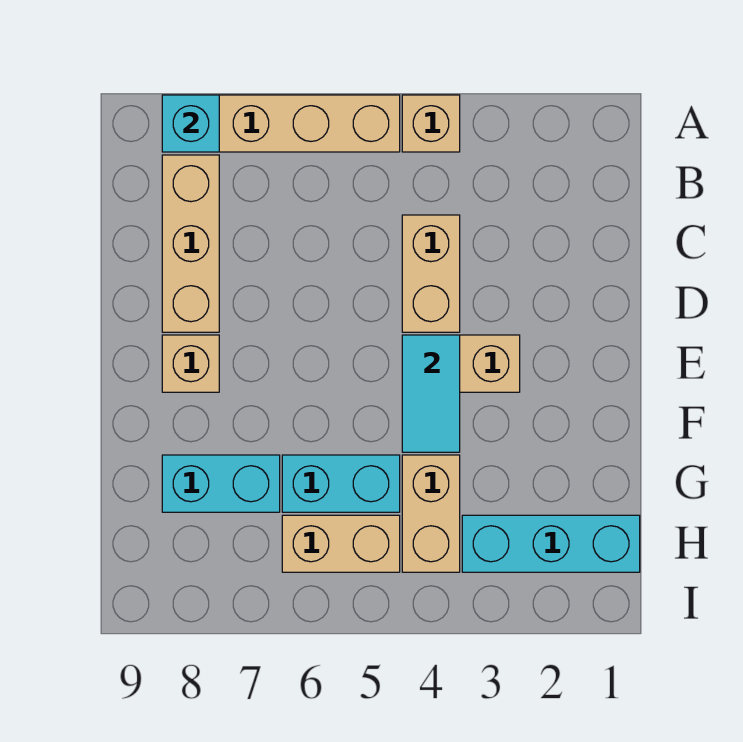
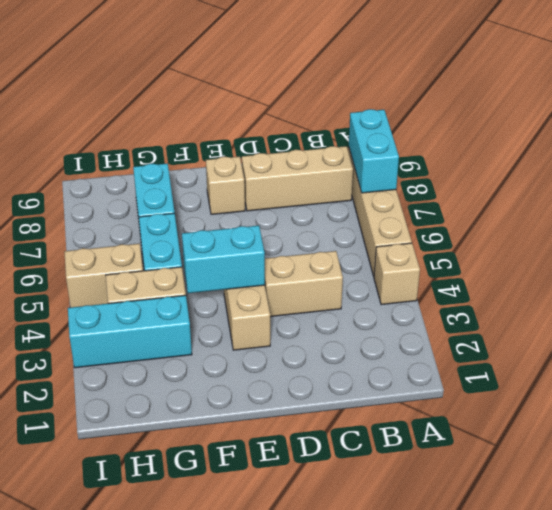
cyan brick A8 level 2 -> cyan brick A7:A8 level 2
cyan tile E4:F4 level 2 -> cyan brick E4:F4 level 2
cyan brick H1:H3 level 1 -> cyan brick G3:I3 level 1
tan brick H5:H6 level 1 -> tan brick H5:I5 level 1

